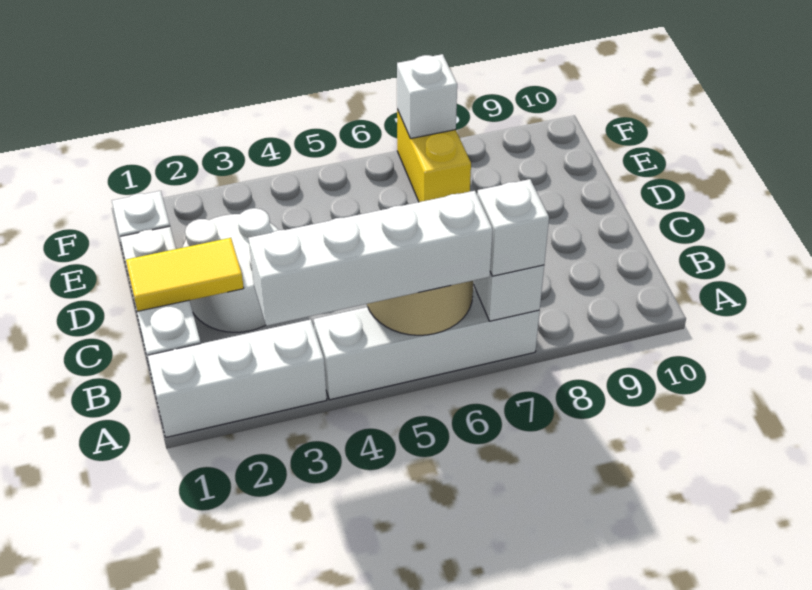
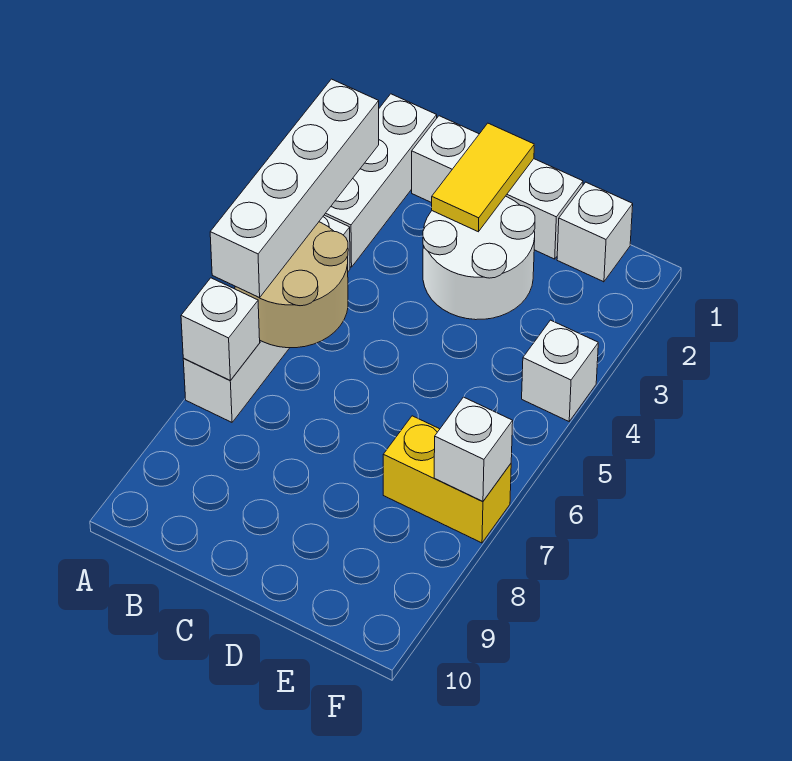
white brick A7 level 3 -> white brick F4 level 1

